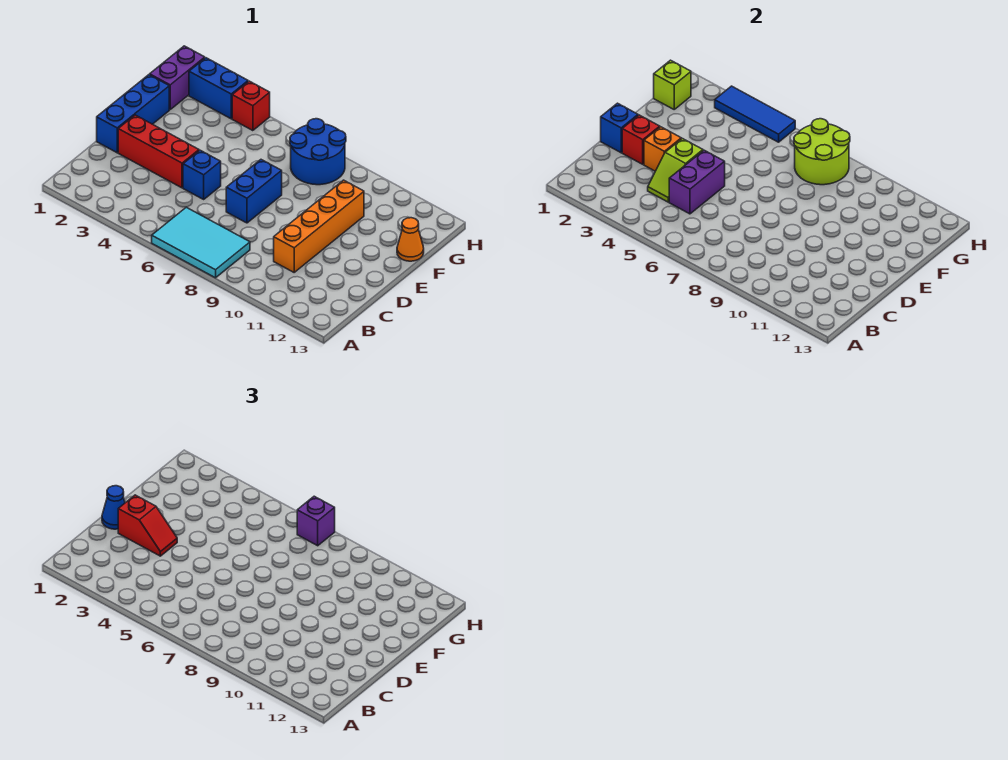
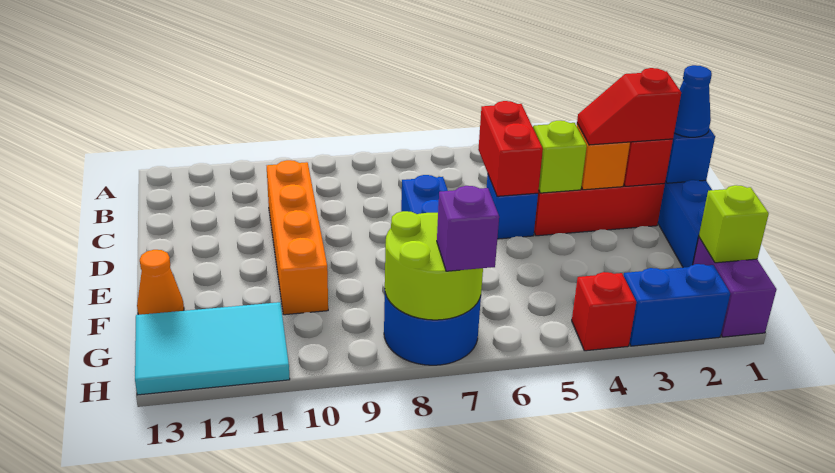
cyan tile A6:B8 level 1 -> cyan tile G11:H13 level 1
purple brick C5:D5 level 2 -> red brick C5:D5 level 2
blue tile H3:H5 level 2 -> none

